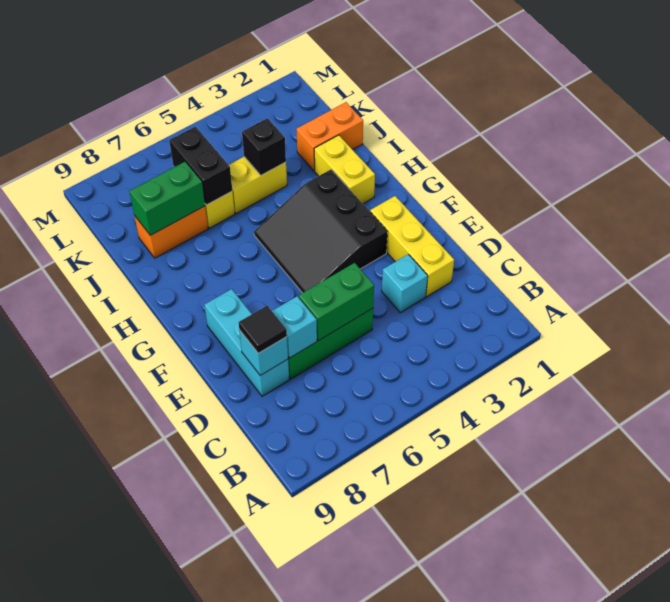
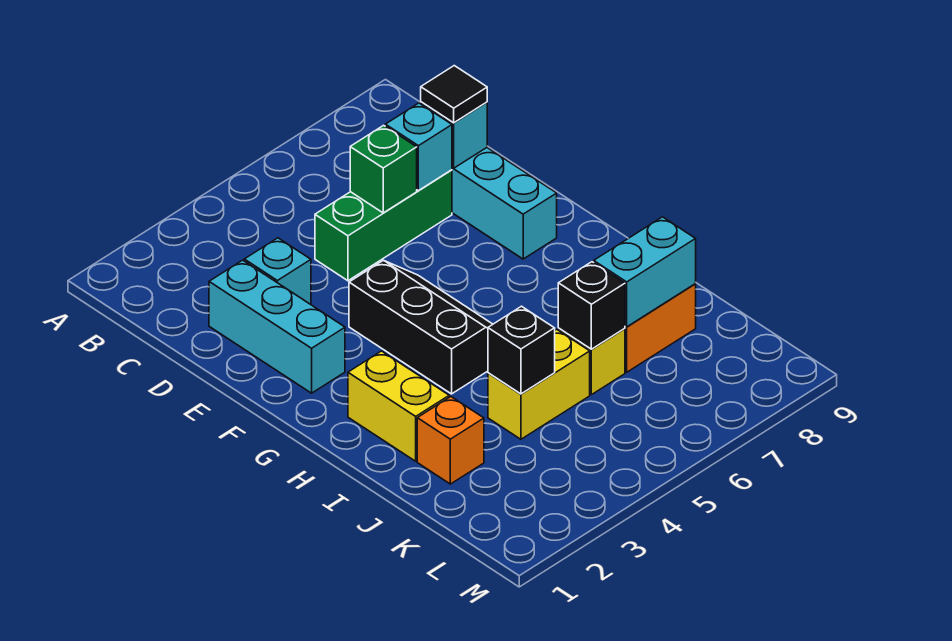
yellow brick D2:F2 level 1 -> cyan brick D2:F2 level 1
green brick D5:D6 level 2 -> green brick D6 level 2
black slope F3:H5 level 1 top 3 -> black slope F4:H5 level 1 top 4
orange brick J1:J2 level 1 -> orange brick J2 level 1
black brick J6:K6 level 2 -> black brick J6 level 2
green brick J7:J8 level 2 -> cyan brick J7:J8 level 2

